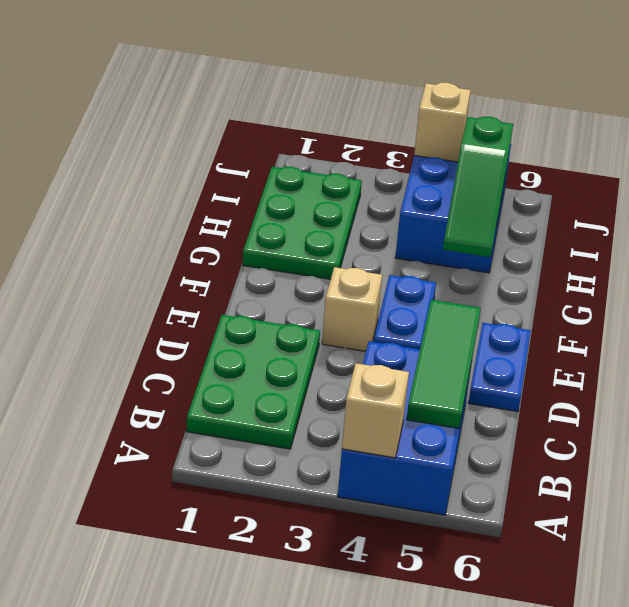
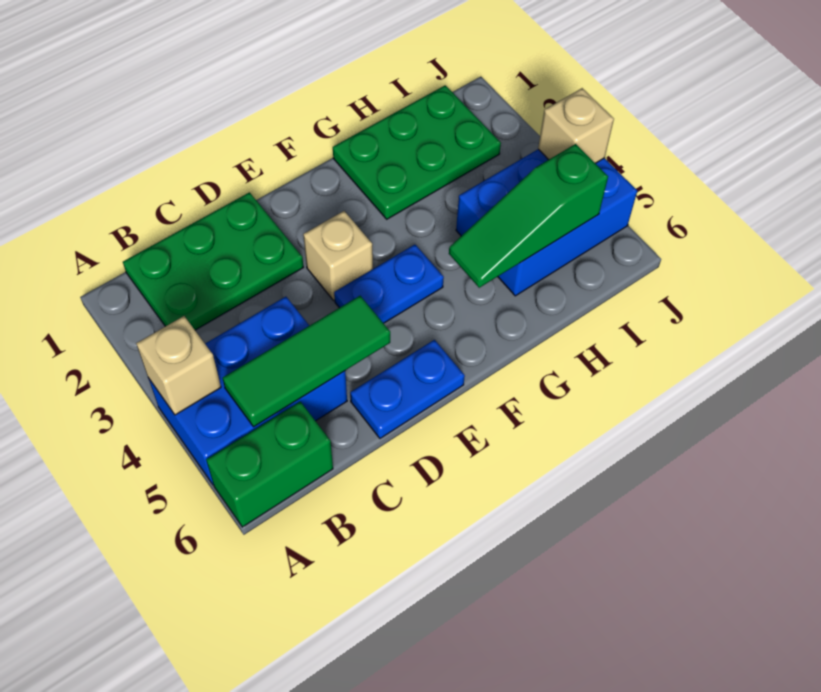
none -> green brick A6:B6 level 1

